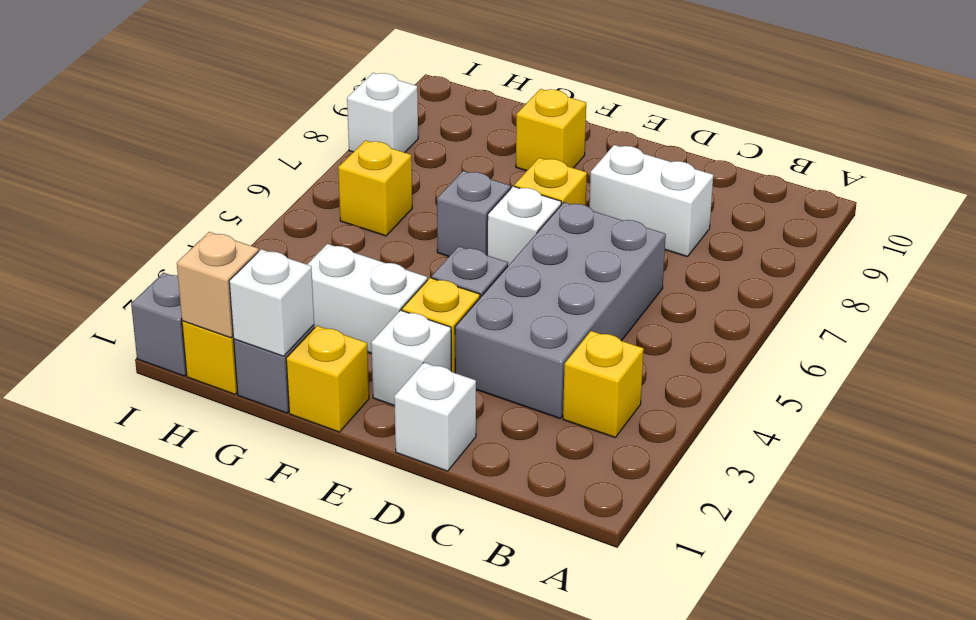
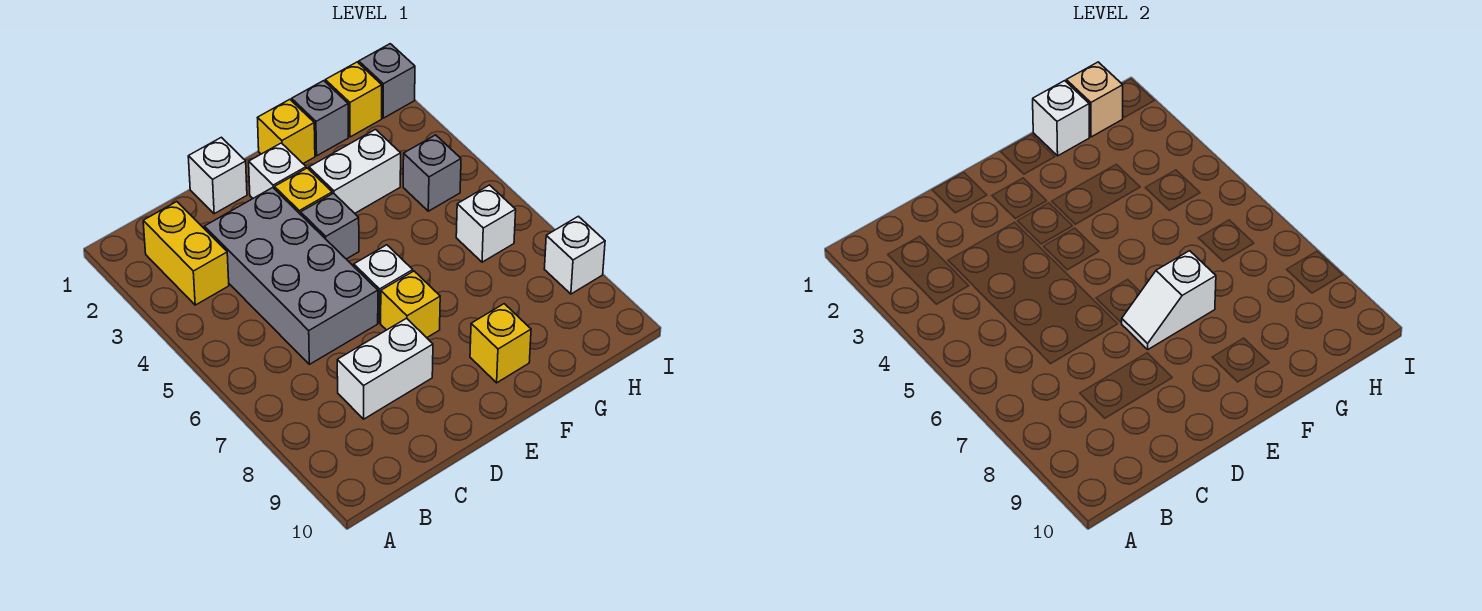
yellow brick B3 level 1 -> yellow brick B2:B3 level 1
none -> white slope E7:F7 level 2 top F
grey brick F6 level 1 -> grey brick H4 level 1
yellow brick H6 level 1 -> white brick H6 level 1

